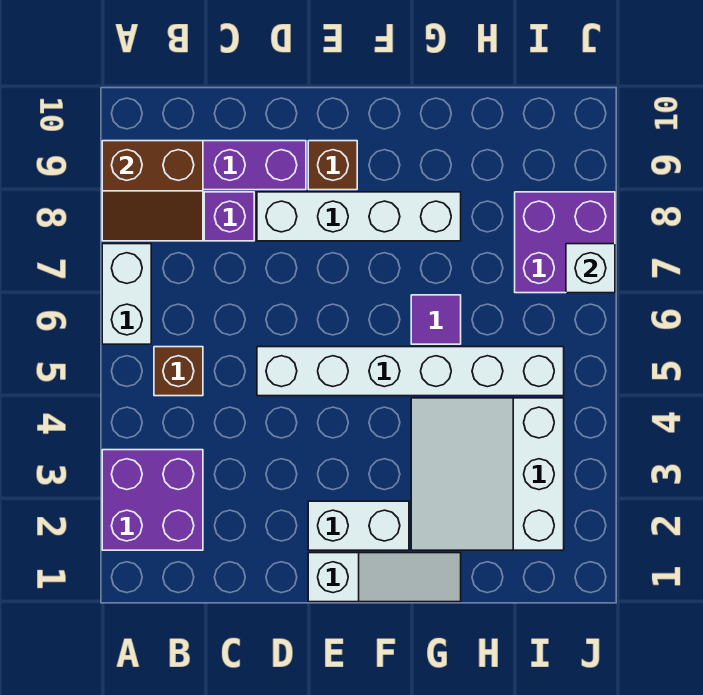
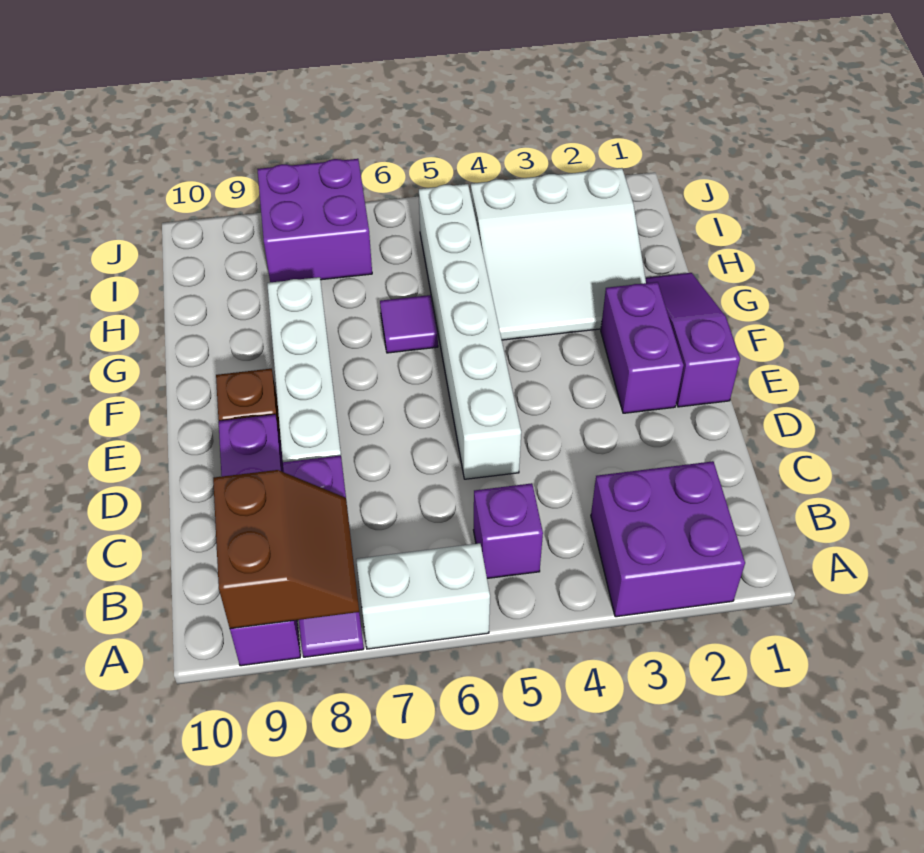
brown brick B5 level 1 -> purple brick B5 level 1
white slope E1:G1 level 1 top E -> purple slope E1:G1 level 1 top E
white brick E2:F2 level 1 -> purple brick E2:F2 level 1
white brick J7 level 2 -> none

